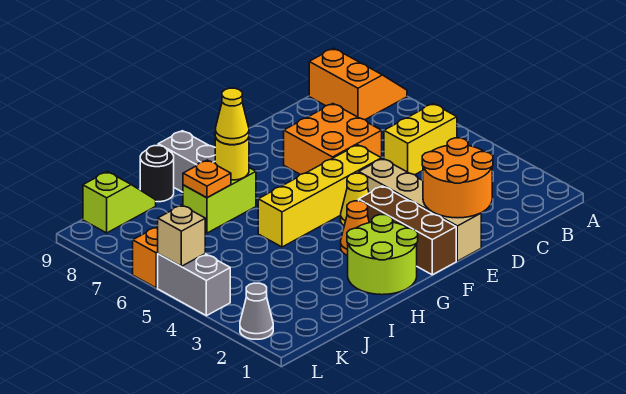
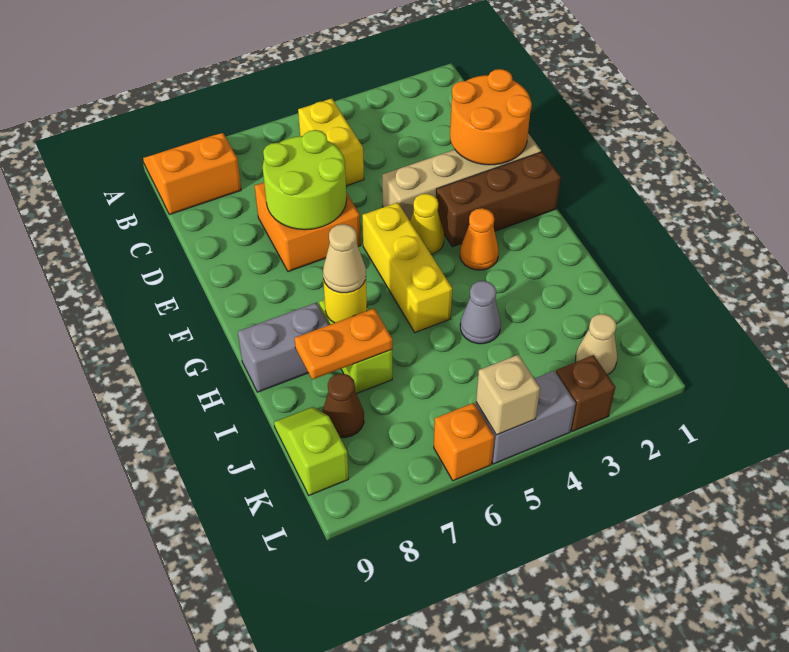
yellow brick E5:H5 level 1 -> yellow brick F5:H5 level 1
lime round brick G1:H2 level 1 -> lime round brick D6:E7 level 2
yellow cone H7 level 3 -> tan cone H7 level 3
orange plate I7 level 2 -> orange plate I7:I8 level 2
black round brick I9 level 1 -> none
none -> brown cone J8 level 1
none -> tan cone K2 level 1
grey cone L2 level 1 -> grey cone I4 level 1
none -> brown brick L3 level 1

